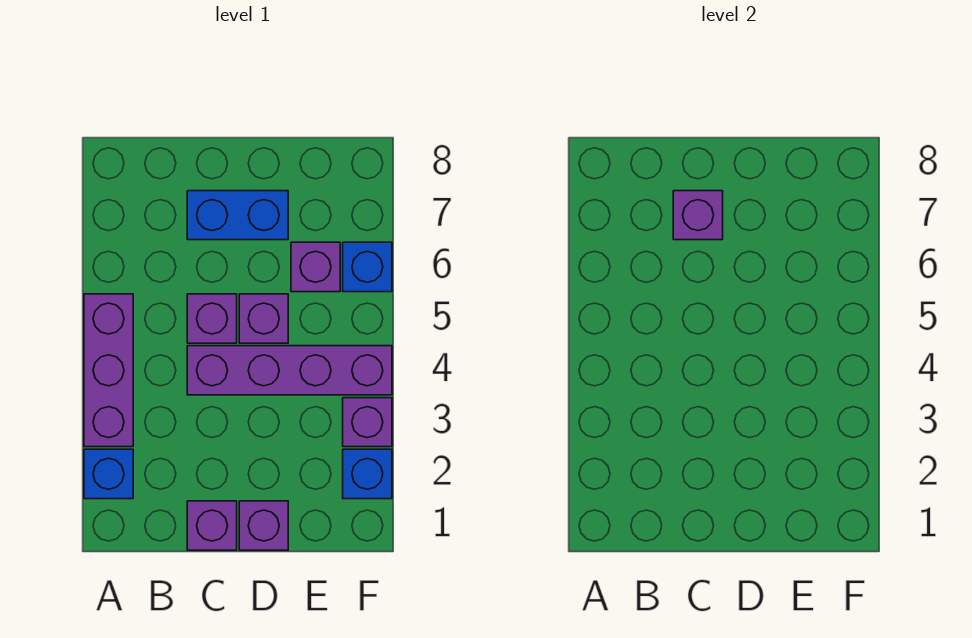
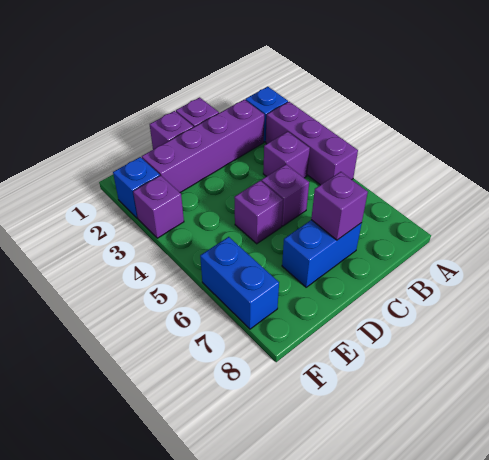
purple brick C4:F4 level 1 -> purple brick B2:E2 level 1
purple brick E6 level 1 -> purple brick B4 level 1
blue brick F6 level 1 -> blue brick F6:F7 level 1

